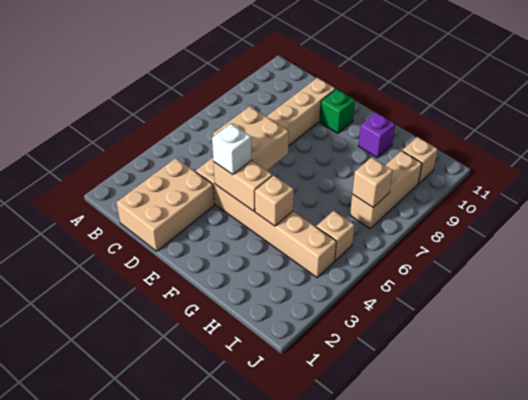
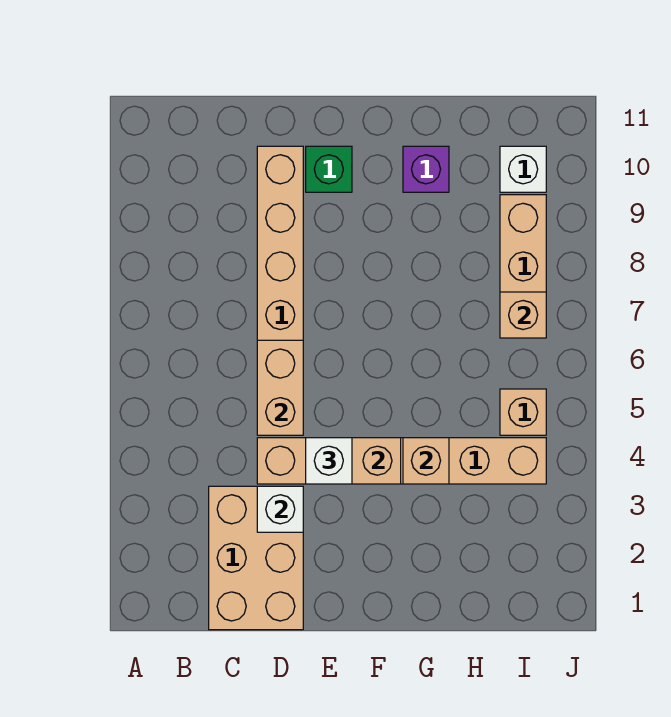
none -> white brick D3 level 2
tan brick D5:E6 level 2 -> tan brick D5:D6 level 2
tan brick I10 level 1 -> white brick I10 level 1

